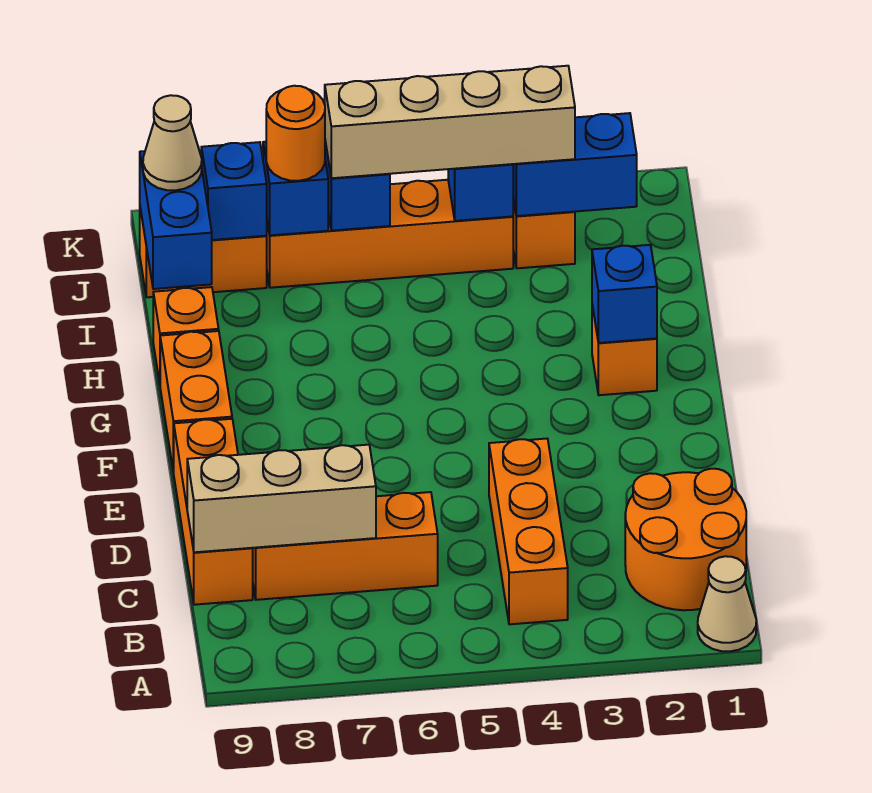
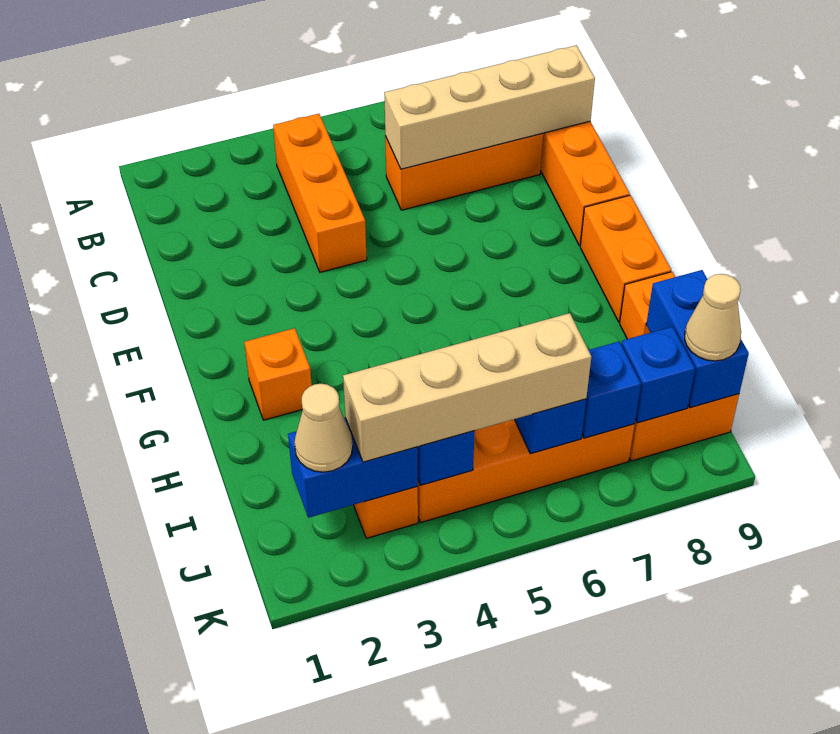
tan cone A1 level 1 -> tan cone J2 level 3
orange round brick B1:C2 level 1 -> none
tan brick C7:C9 level 2 -> tan brick C6:C9 level 2
blue brick G2 level 2 -> none
orange round brick J7 level 3 -> none

